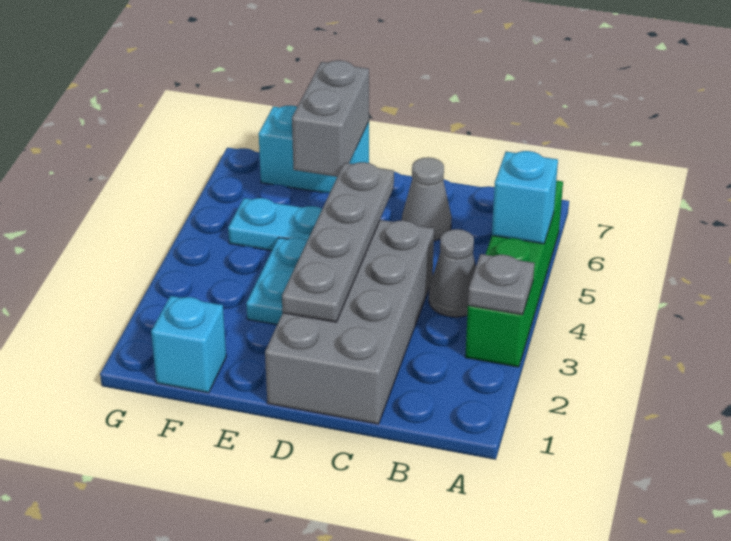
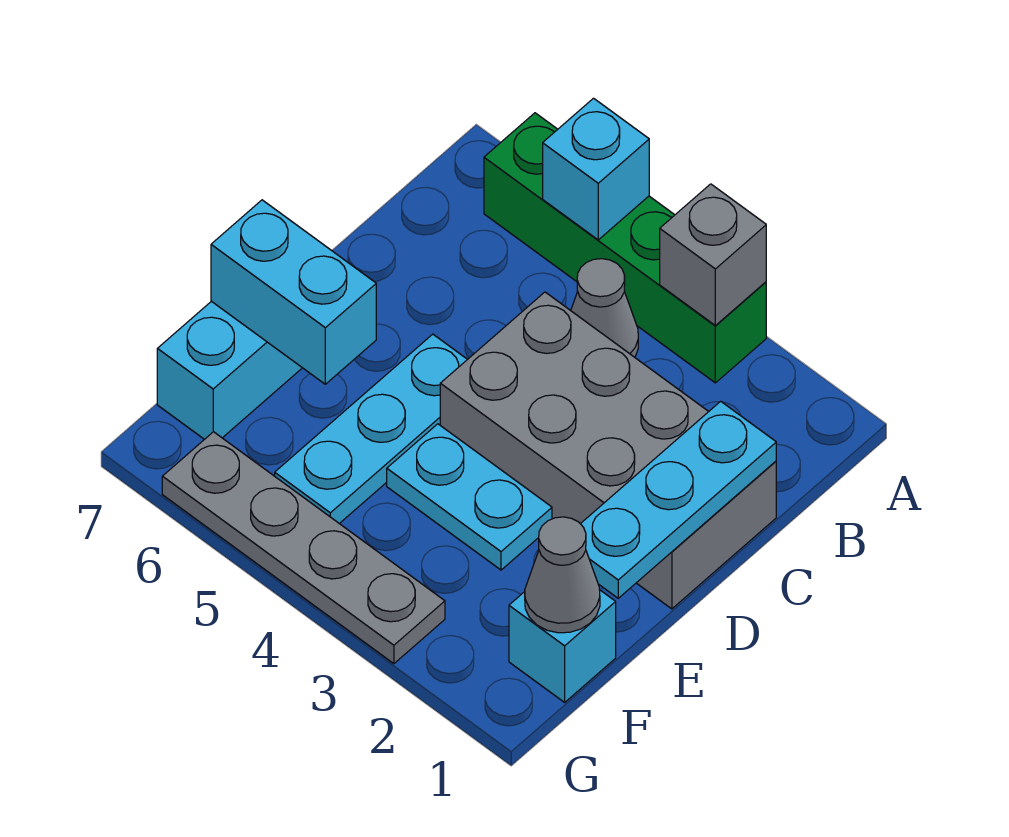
grey plate A3 level 2 -> grey brick A3 level 2
none -> cyan plate C1:E1 level 2
grey cone C6 level 1 -> grey cone F1 level 2
grey plate D2:D5 level 2 -> grey plate G3:G6 level 1
grey brick E6:E7 level 2 -> cyan brick E6:E7 level 2

